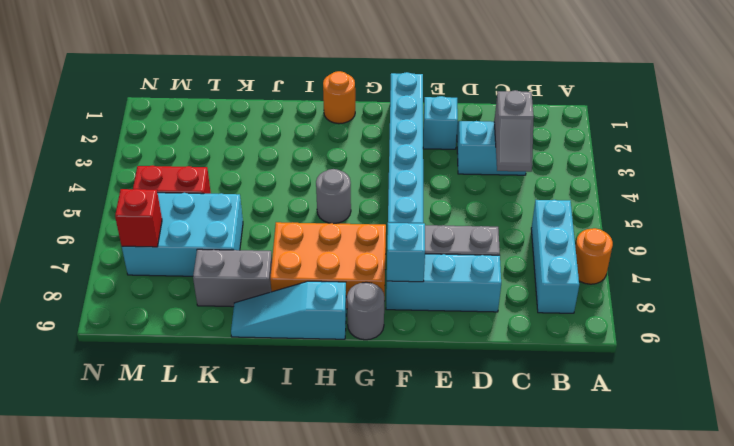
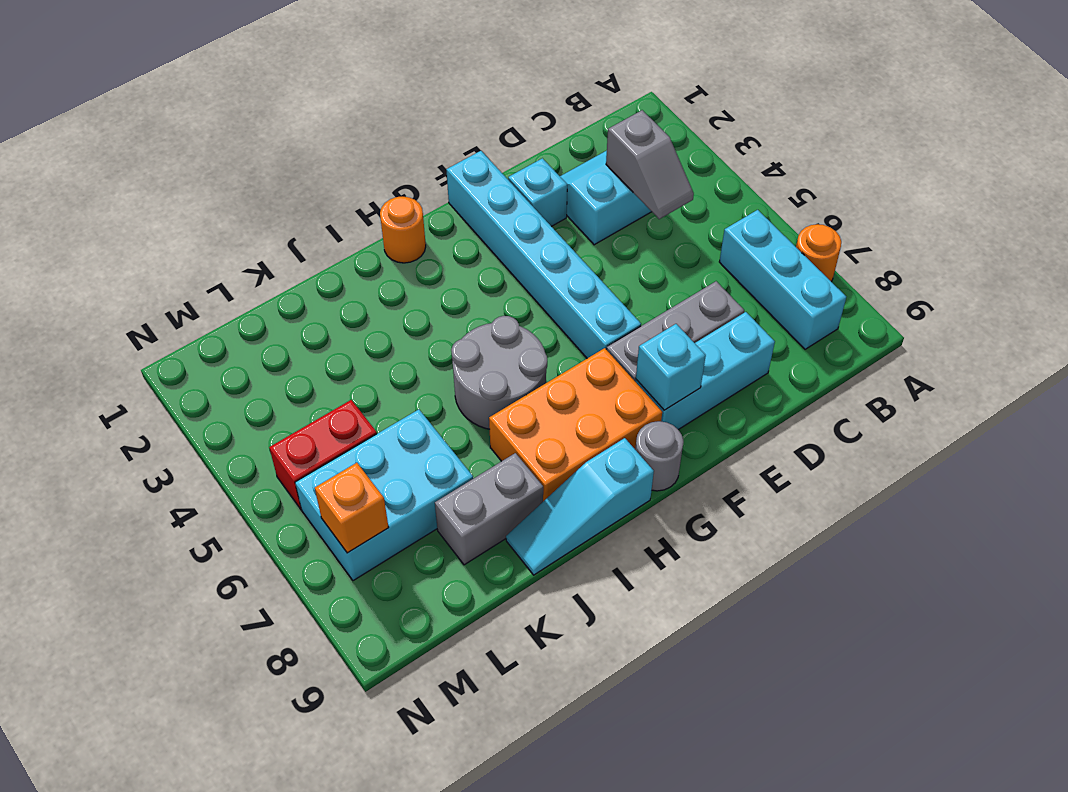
grey round brick H5 level 1 -> grey round brick H5:I6 level 1
red brick M7 level 2 -> orange brick M7 level 2

